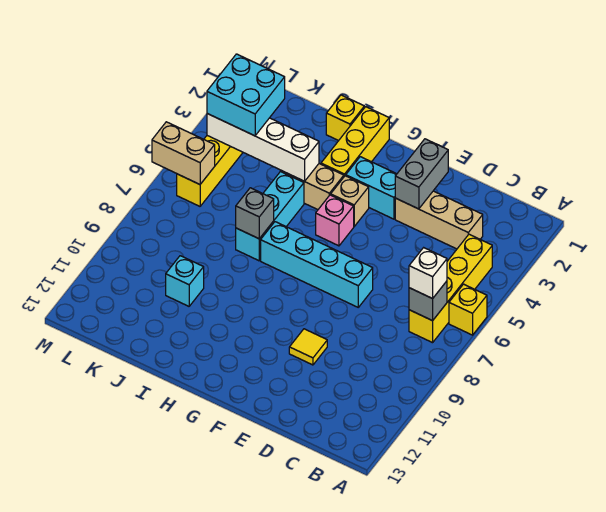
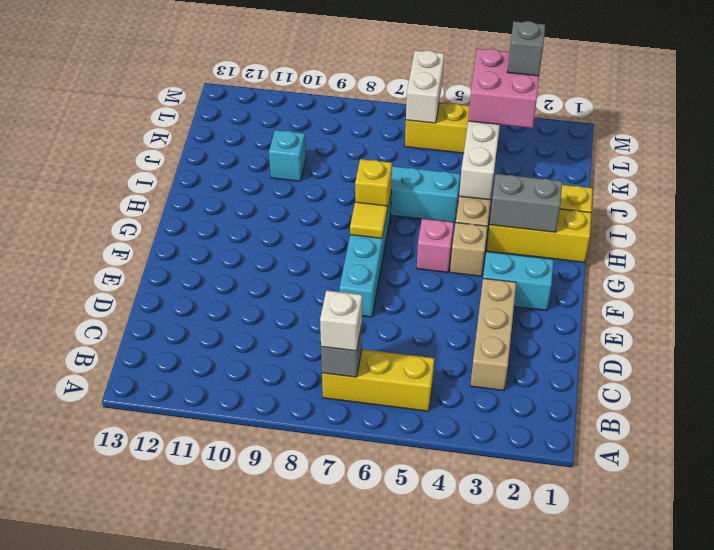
yellow brick A6 level 1 -> yellow brick H7 level 2
yellow brick B4:B7 level 1 -> yellow brick B5:B7 level 1
grey brick E2:E3 level 2 -> grey brick H2:H3 level 2
yellow tile E10 level 1 -> yellow tile G7 level 2
cyan brick F3:G3 level 1 -> cyan brick F2:F3 level 1
grey brick I7 level 2 -> grey brick L3 level 4
cyan brick K3:L4 level 3 -> pink brick K3:L4 level 3
tan brick L6:M6 level 2 -> white brick L6:M6 level 2

